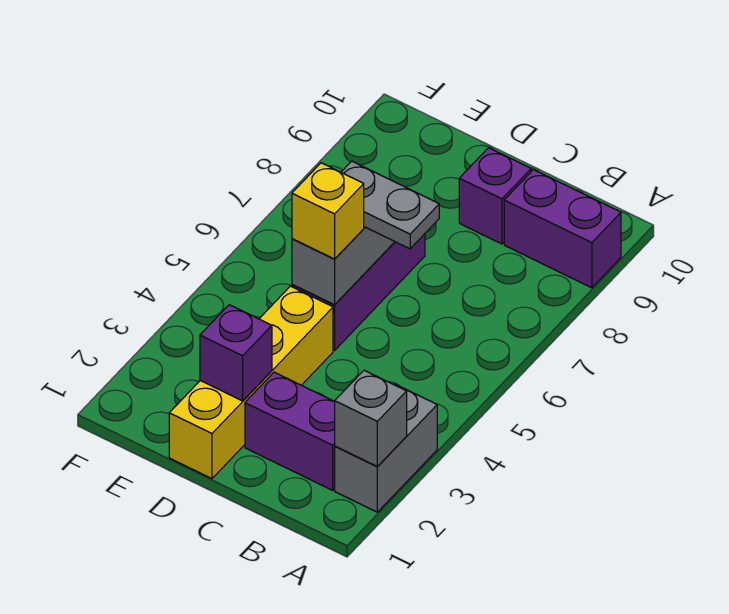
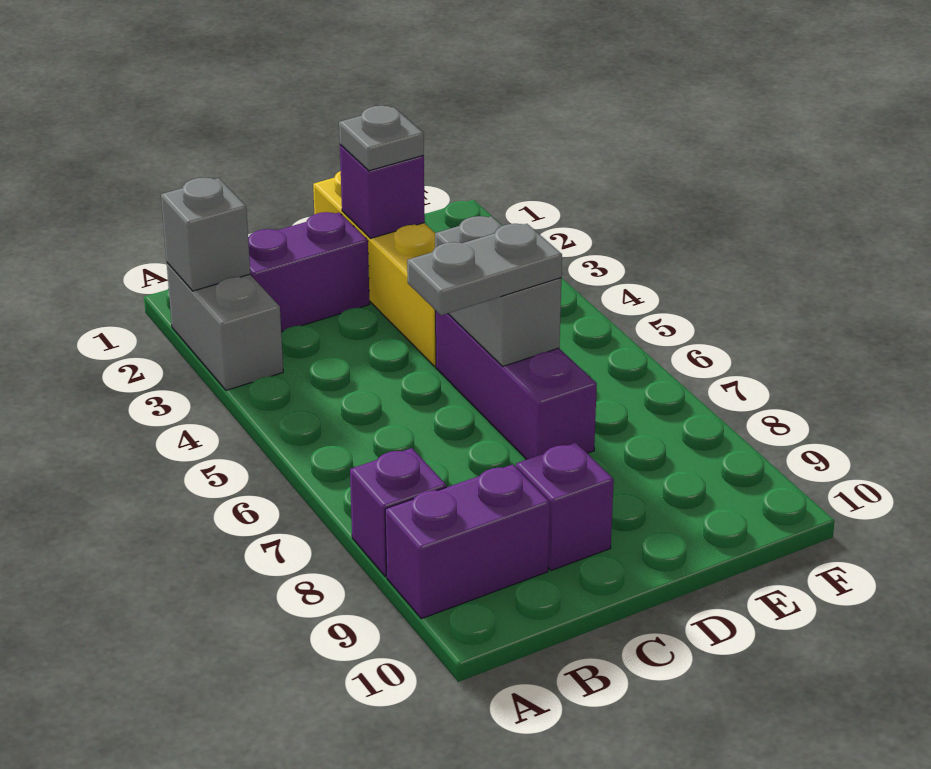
none -> purple brick A8 level 1
none -> grey plate D2 level 3
yellow brick D5 level 3 -> none

